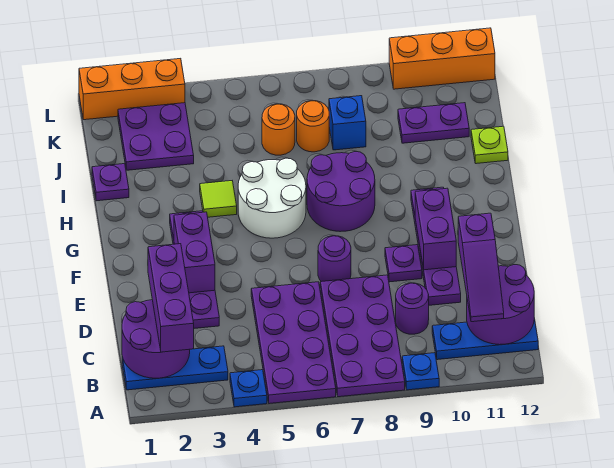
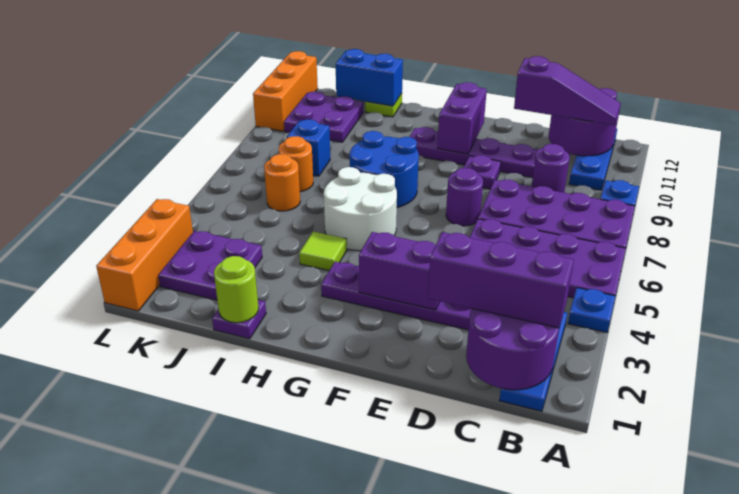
purple brick E10:F10 level 2 -> purple brick F10:F11 level 2
purple round brick G7:H8 level 1 -> blue round brick G7:H8 level 1
none -> lime round brick I1 level 2
none -> blue brick I12:J12 level 2
purple plate J10:J11 level 1 -> purple plate J10:K11 level 1

